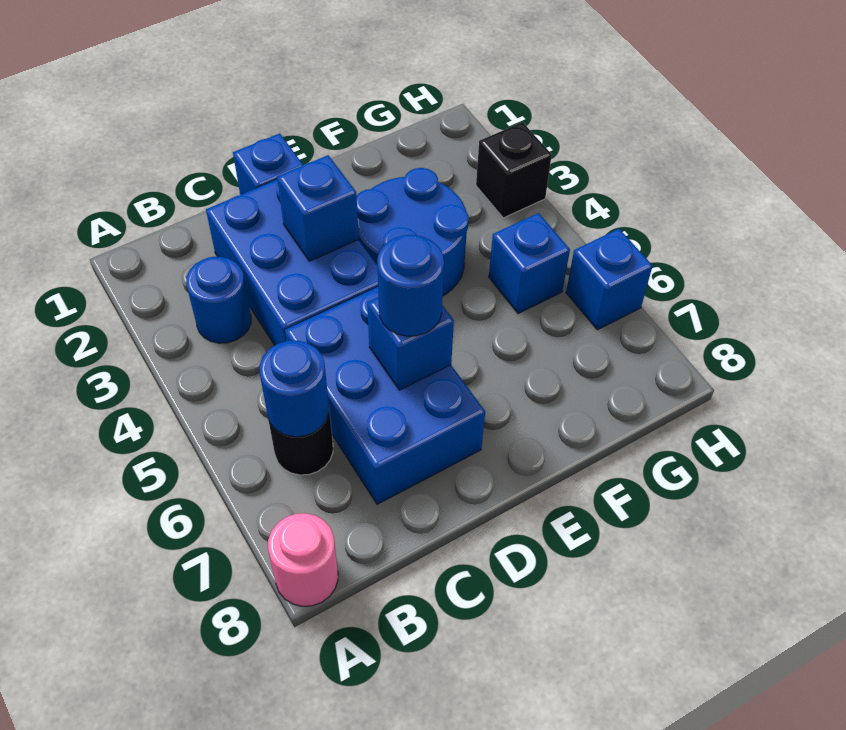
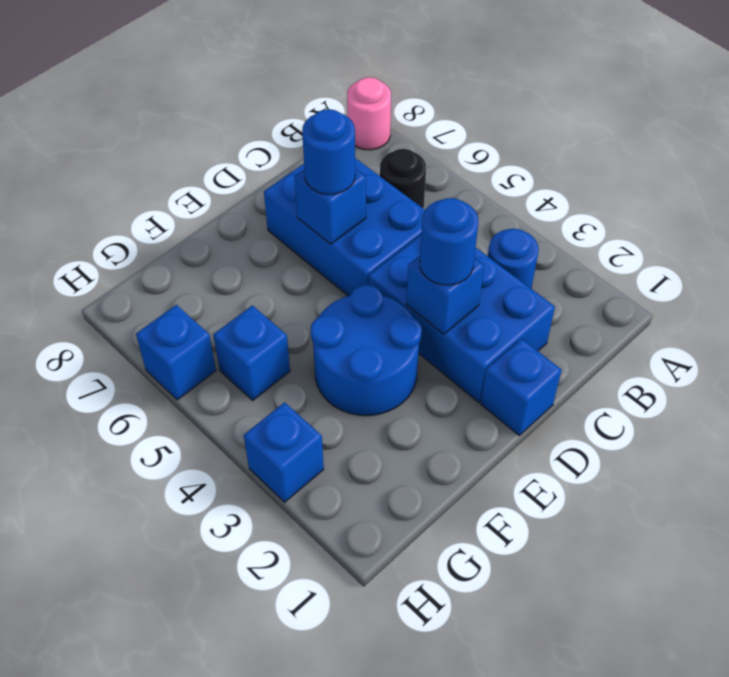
blue round brick B6 level 2 -> blue round brick D3 level 3
black brick H3 level 1 -> blue brick H3 level 1

